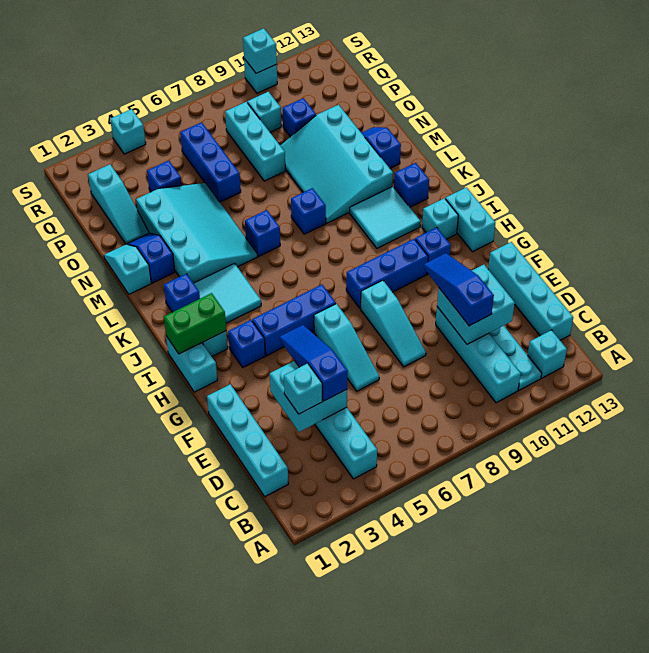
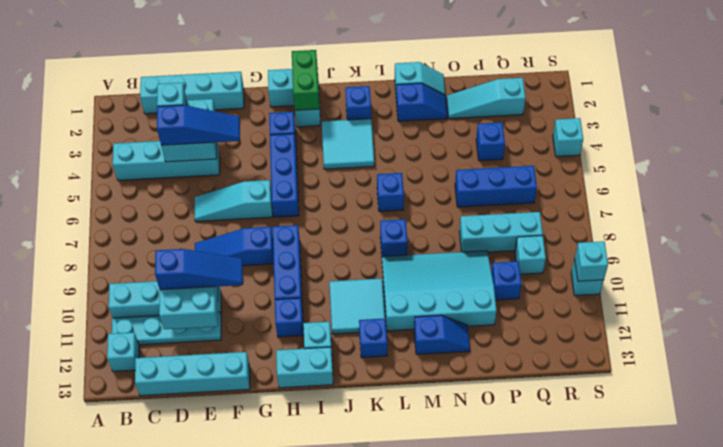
cyan slope E8:G8 level 1 top G -> blue slope E8:G8 level 1 top G
cyan slope L3:O5 level 1 top 3 -> none

